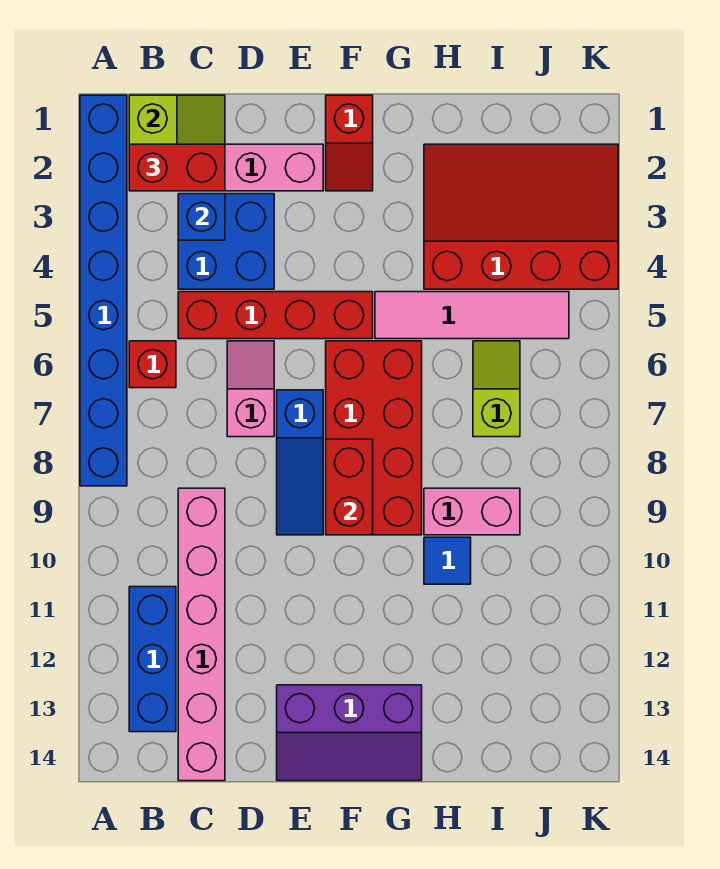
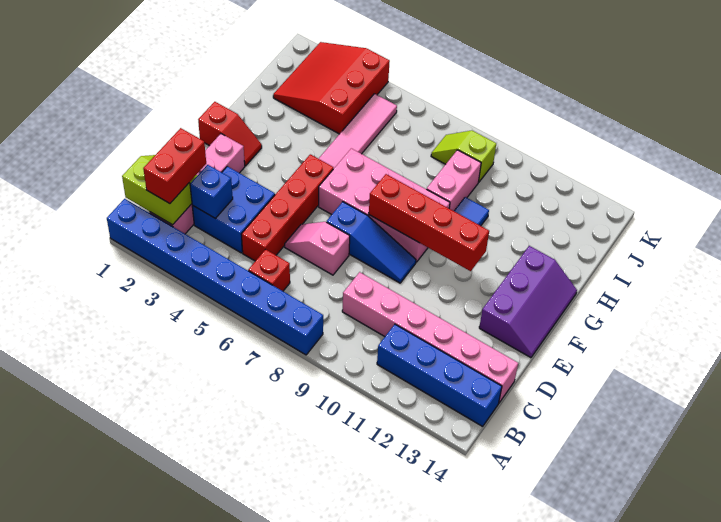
blue brick B11:B13 level 1 -> blue brick B11:B14 level 1
red brick F6:G9 level 1 -> pink brick F6:G9 level 1
red brick F8:F9 level 2 -> red brick F8:F11 level 2
red slope H2:K4 level 1 top 4 -> red slope I2:K4 level 1 top 4
lime slope I6:I7 level 1 top 7 -> lime slope J8:J9 level 1 top 9

